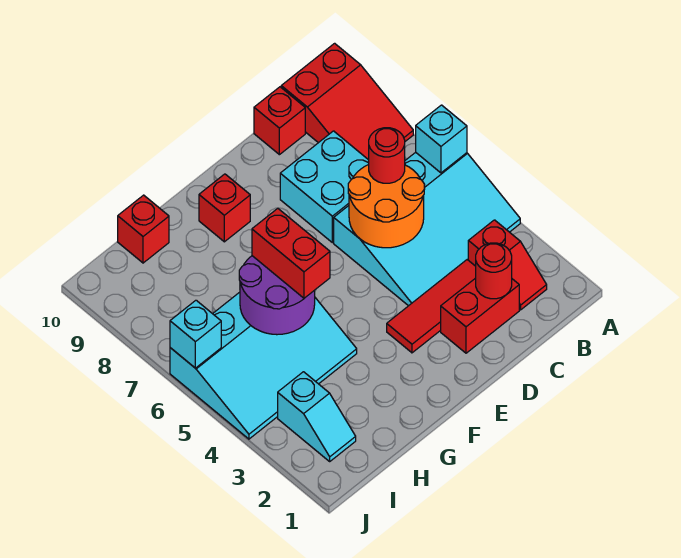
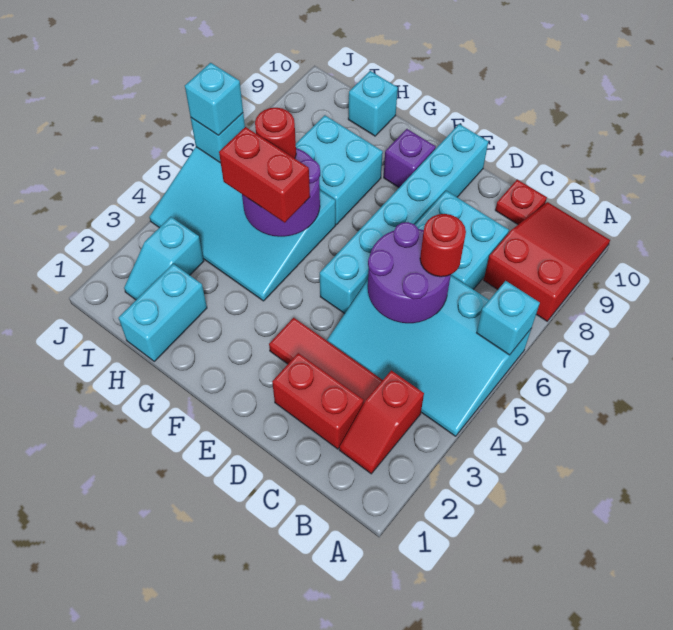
red slope A8:B10 level 1 top 10 -> red slope A8:B10 level 1 top 8
red round brick C2 level 2 -> red round brick H6 level 3
orange round brick C5:D6 level 2 -> purple round brick C5:D6 level 2
red brick C10 level 1 -> red plate C10 level 1
none -> cyan brick E5:E10 level 1
red brick F9 level 1 -> purple brick F9 level 1
red brick G5:G6 level 3 -> red brick G5:H5 level 3
none -> cyan brick G7:H8 level 1
none -> cyan brick H1:H2 level 1
red brick H10 level 1 -> cyan brick H10 level 1
none -> cyan brick J6 level 3

